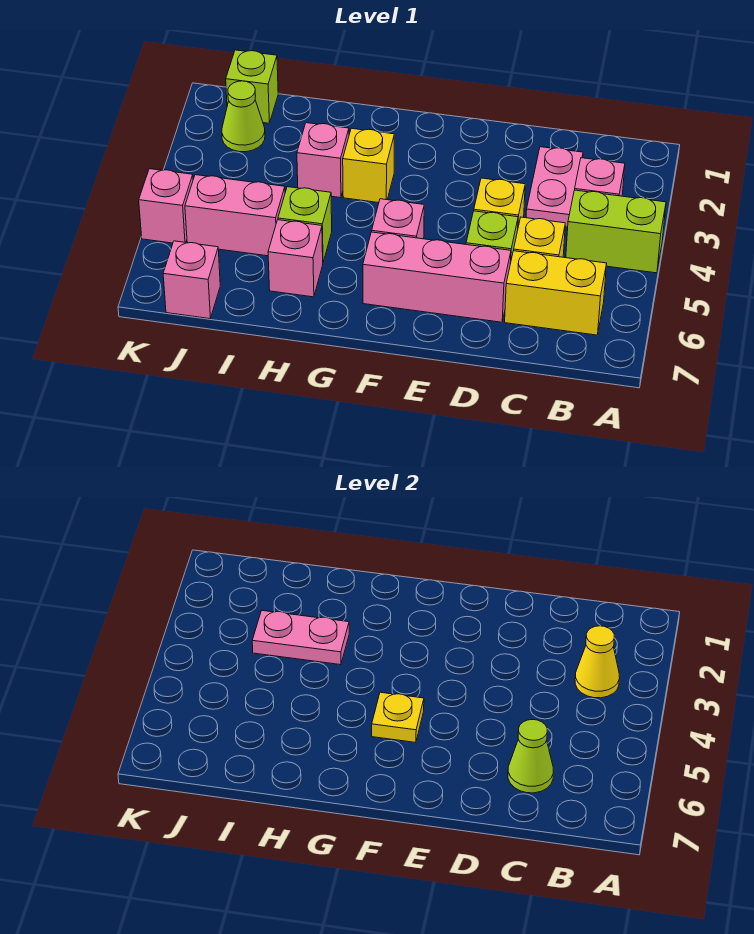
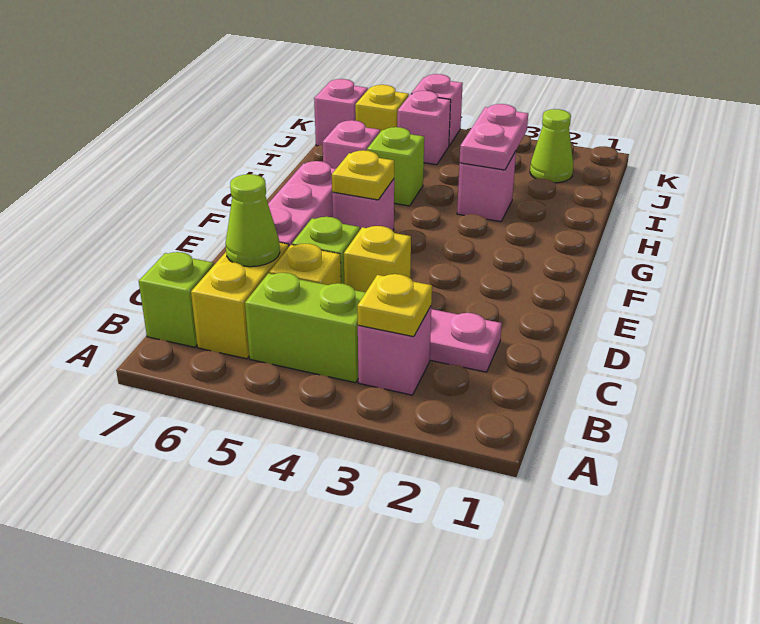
lime brick A4:B4 level 1 -> lime brick B4:B5 level 1
yellow cone B3 level 2 -> yellow plate B3 level 2
yellow brick G3 level 1 -> yellow brick J6 level 1
pink brick I5:J5 level 1 -> pink brick J5 level 1
lime brick J1 level 1 -> lime brick B7 level 1

